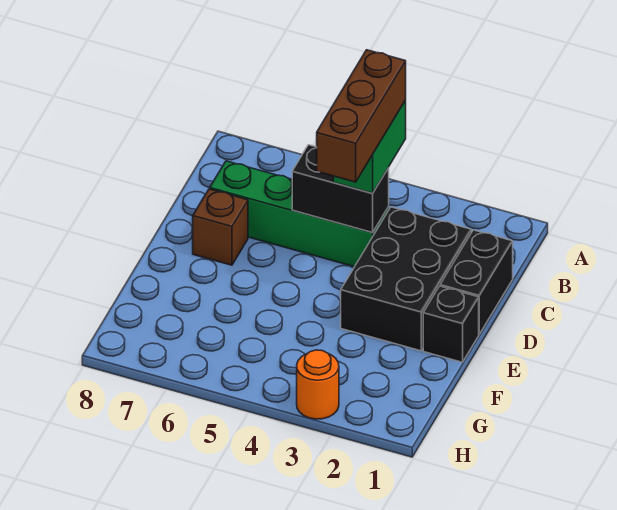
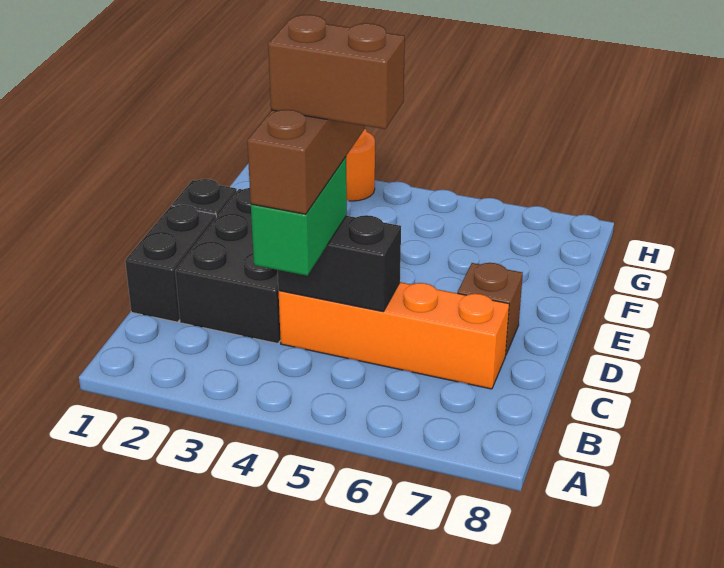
green brick C4:C7 level 1 -> orange brick C4:C7 level 1
none -> brown brick C4:C5 level 5

